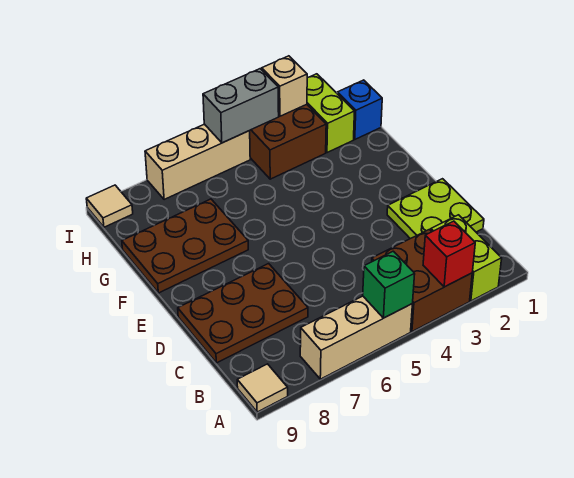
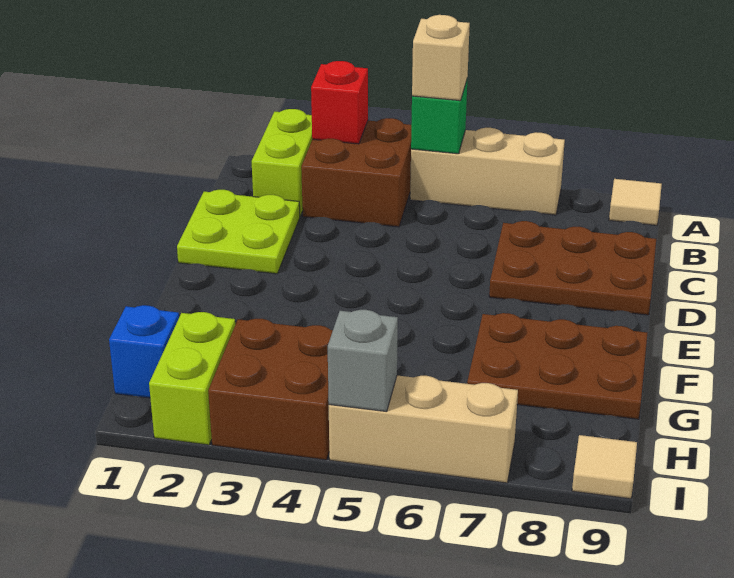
tan brick I3 level 2 -> tan brick A5 level 3
grey brick I4:I5 level 2 -> grey brick I5 level 2

